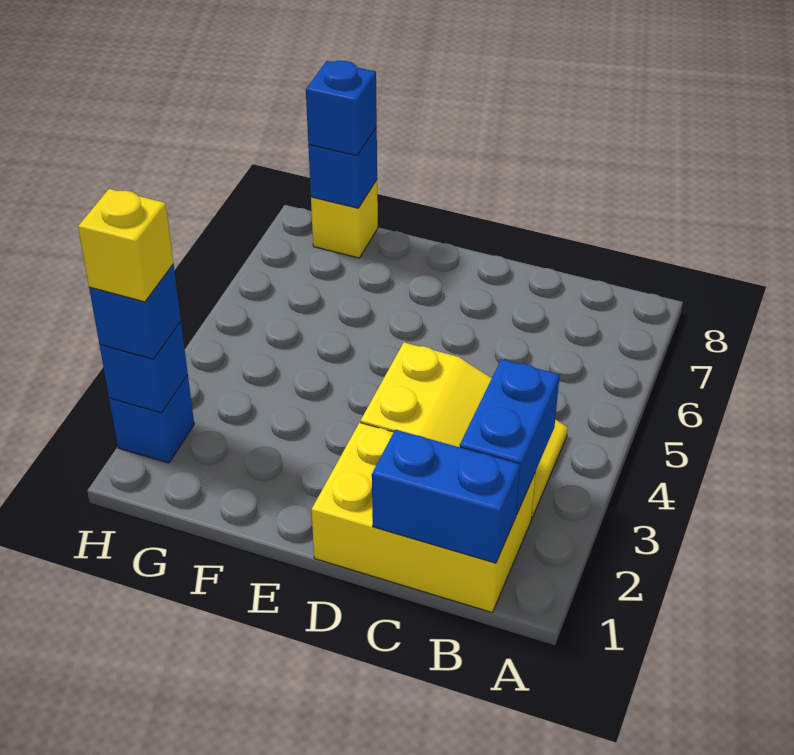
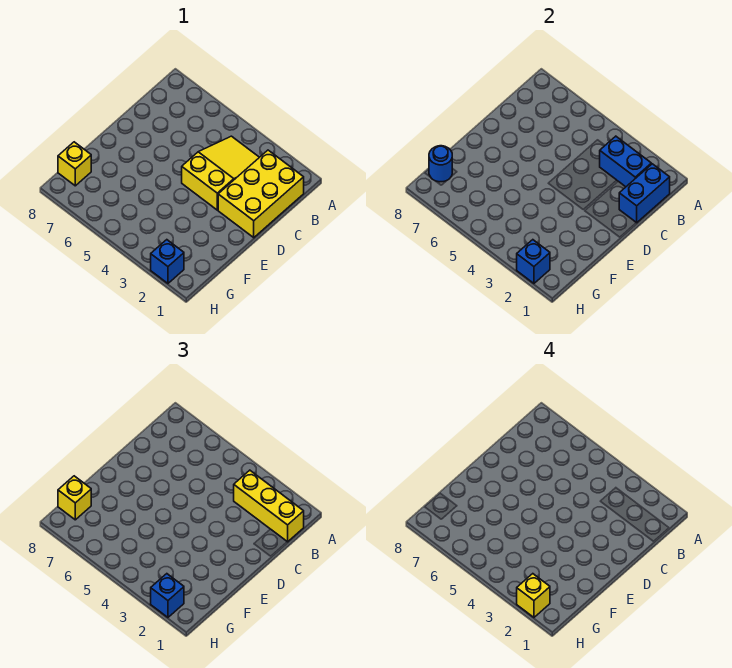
none -> yellow brick B1:B3 level 3
blue brick G8 level 2 -> blue round brick G8 level 2
blue brick G8 level 3 -> yellow brick G8 level 3

